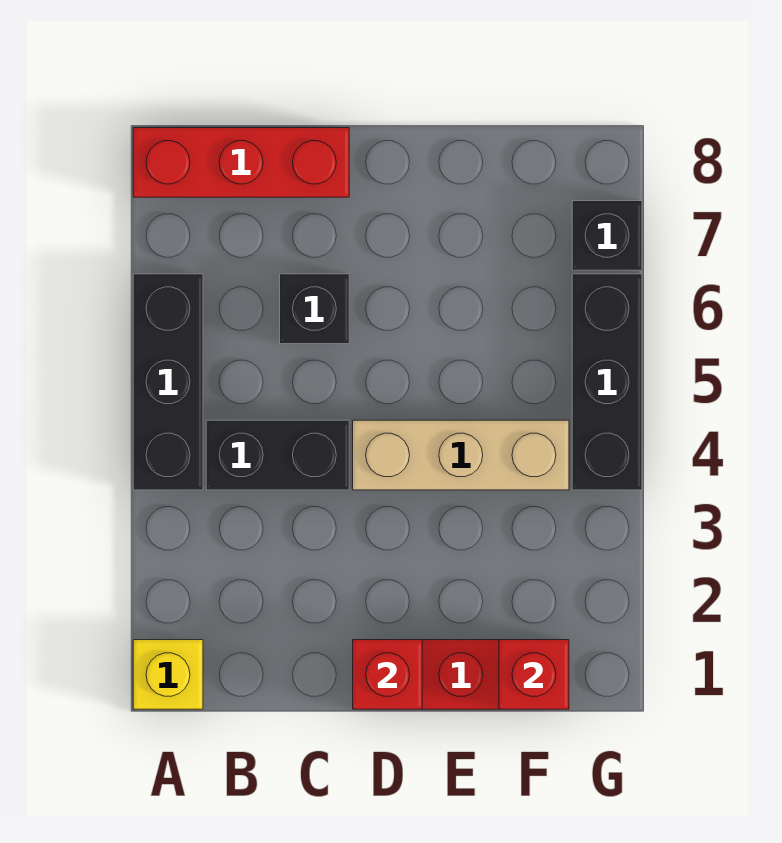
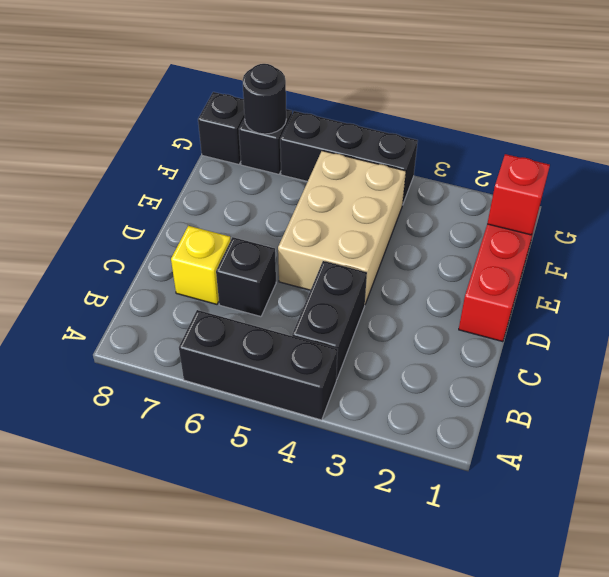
yellow brick A1 level 1 -> yellow brick C7 level 1
red brick A8:C8 level 1 -> none
red brick D1 level 2 -> none
tan brick D4:F4 level 1 -> tan brick D4:F5 level 1
none -> black round brick G7 level 2
none -> black brick G8 level 1

